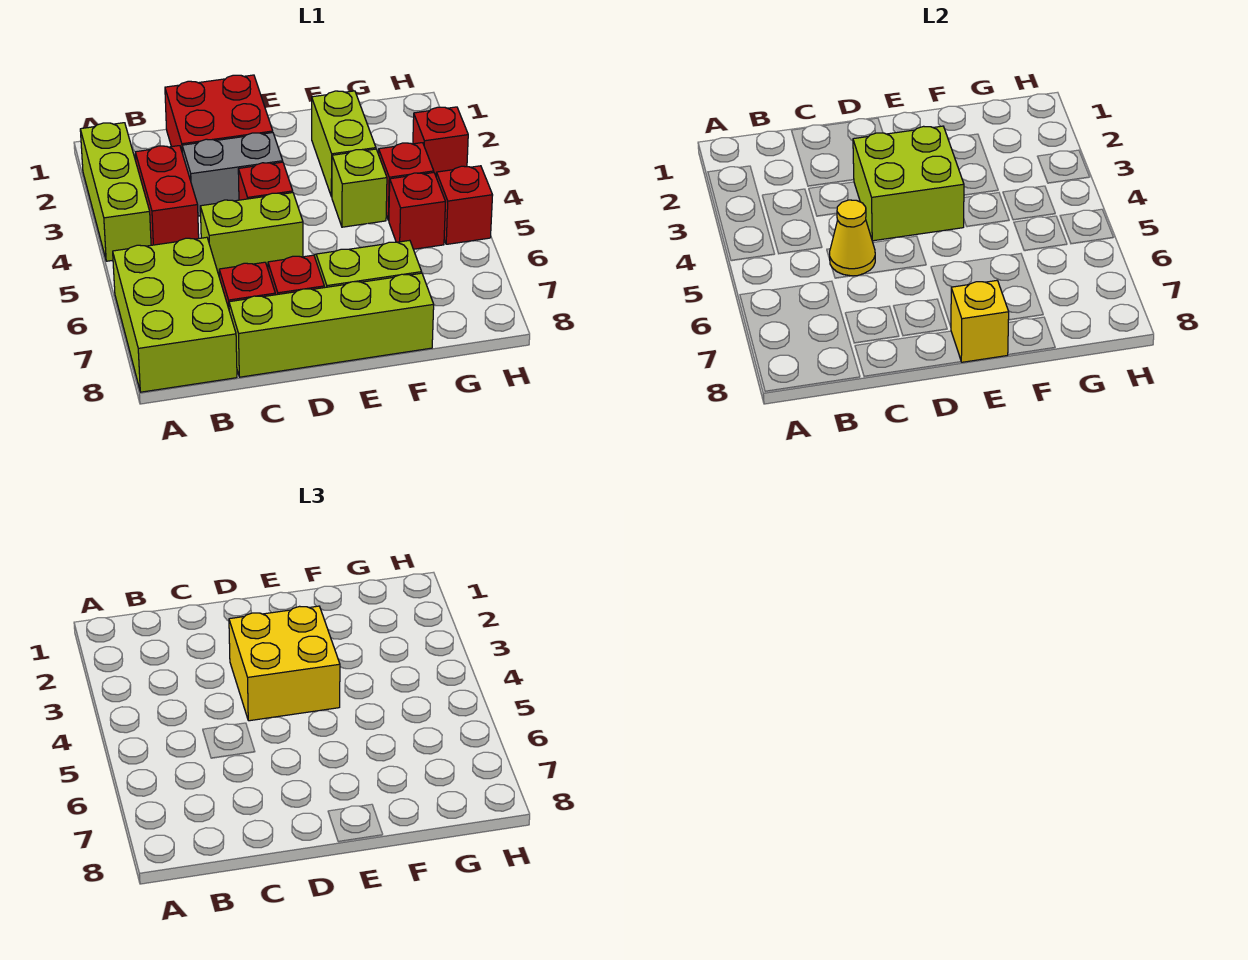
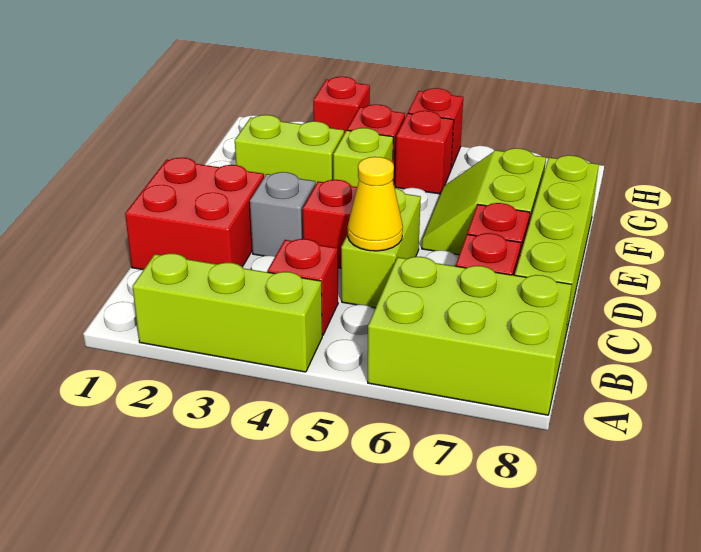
red brick B3:B4 level 1 -> red brick B4 level 1
grey brick C3:D3 level 1 -> grey brick D3 level 1
lime brick D3:E4 level 2 -> none
yellow brick D3:E4 level 3 -> none
yellow brick E8 level 2 -> none

